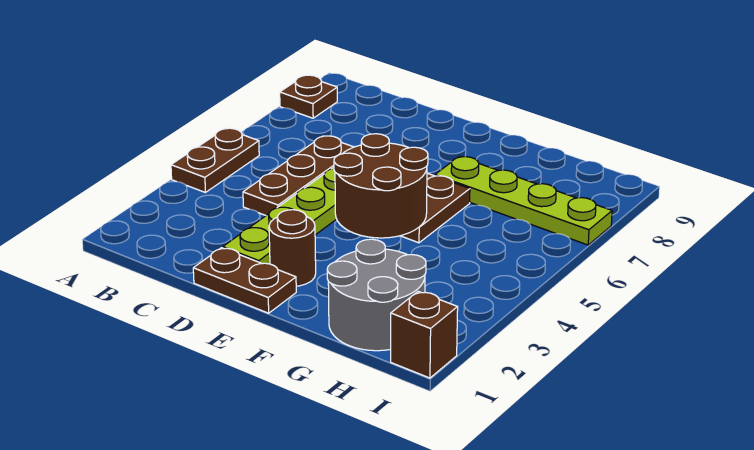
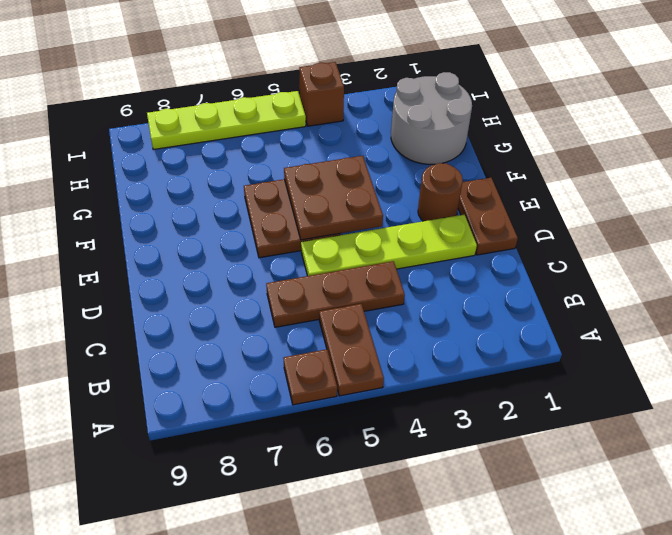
brown plate A4:A5 level 1 -> brown plate A5:B5 level 1
brown plate A8 level 1 -> brown plate A6 level 1
brown round brick E4:F5 level 2 -> brown plate E4:F5 level 2
lime plate F7:I7 level 1 -> lime plate I5:I8 level 1
brown brick I1 level 1 -> brown brick I4 level 1

